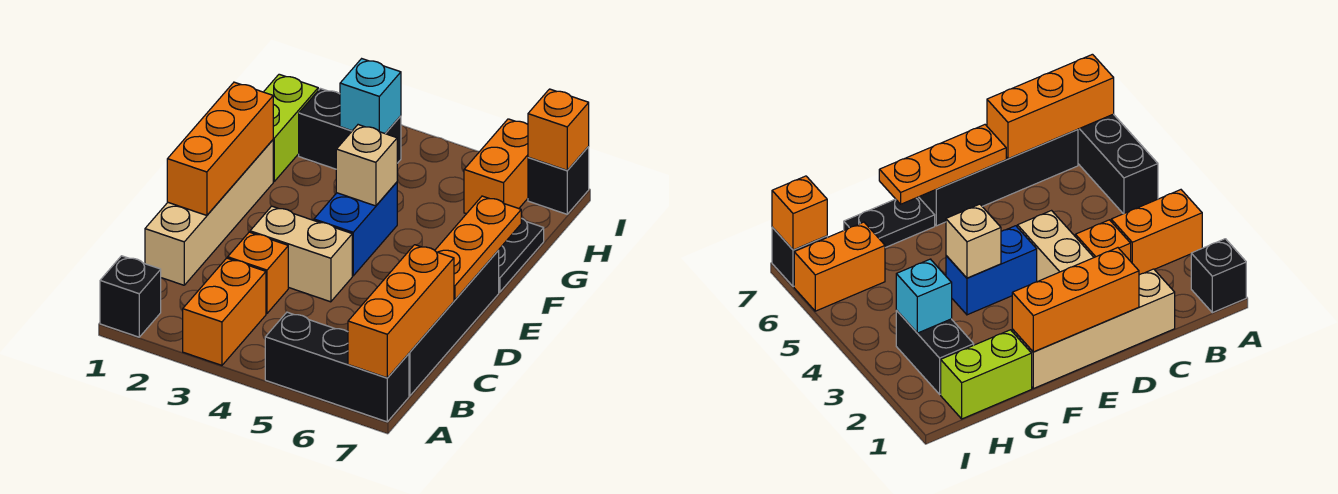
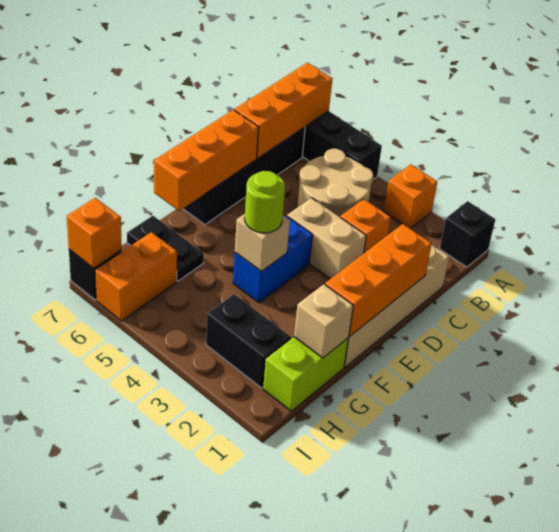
orange brick A3:B3 level 1 -> orange brick A3 level 1
none -> tan round brick B4:C5 level 1
orange plate D7:F7 level 2 -> orange brick D7:F7 level 2
none -> lime round brick F4 level 3
black plate F7:G7 level 1 -> black plate G6:G7 level 1
none -> tan brick G1 level 2
cyan brick H3 level 2 -> none

